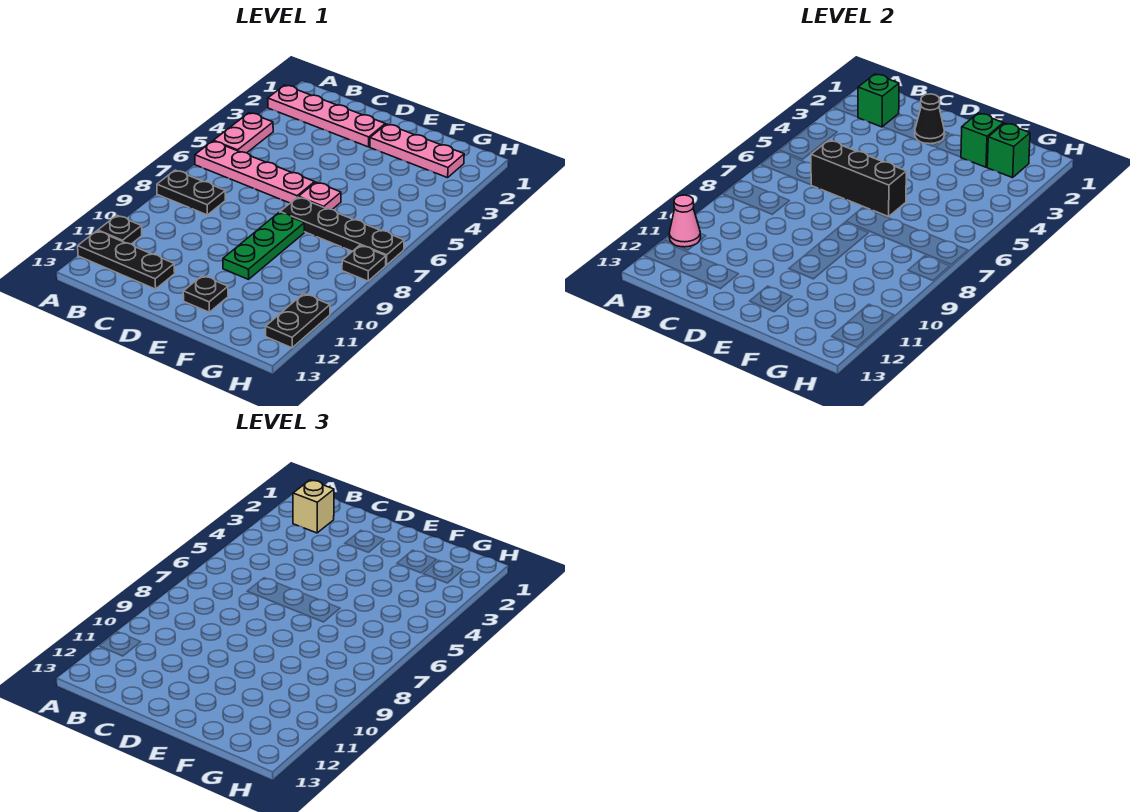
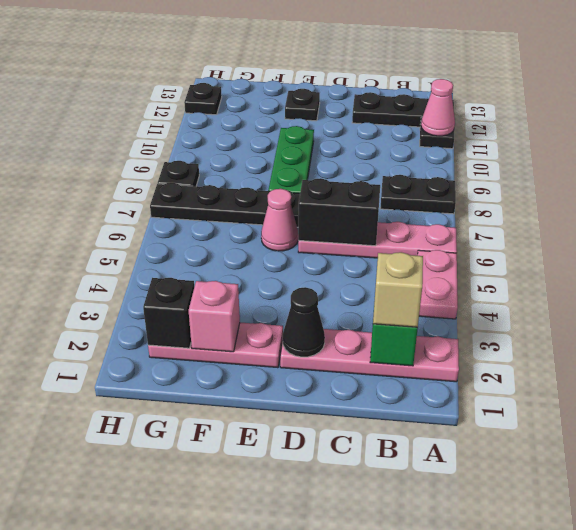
black brick C6:E6 level 2 -> black brick C6:D6 level 2
pink plate E6 level 1 -> pink cone E6 level 1
green brick F2 level 2 -> pink brick F2 level 2
green brick G2 level 2 -> black brick G2 level 2
black plate H11:H12 level 1 -> black plate H12 level 1

